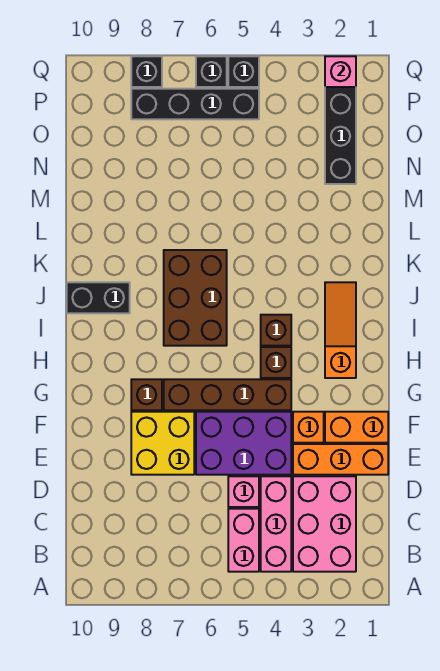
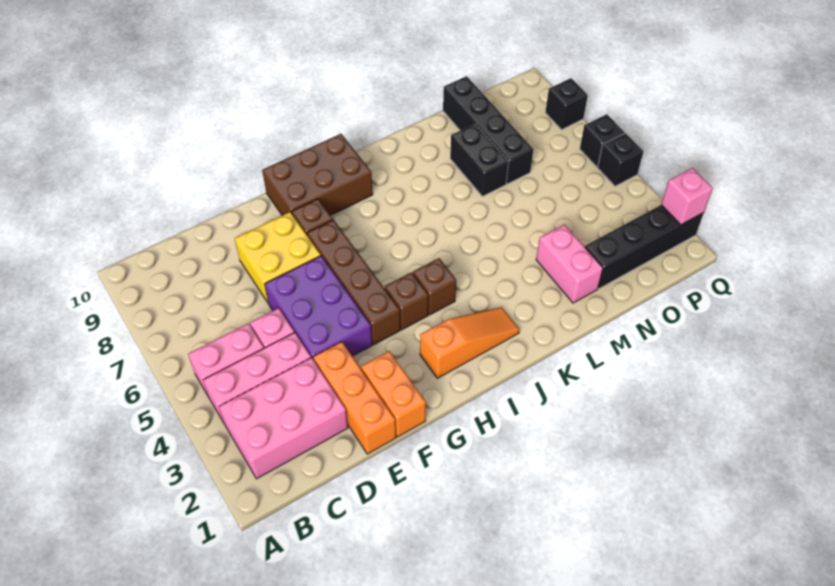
orange brick F3 level 1 -> none
brown brick I6:K7 level 1 -> brown brick G9:I10 level 1
black brick J9:J10 level 1 -> black brick M7:M8 level 1
none -> pink brick M2:M3 level 1
black brick P5:P8 level 1 -> black brick N7:N10 level 1

